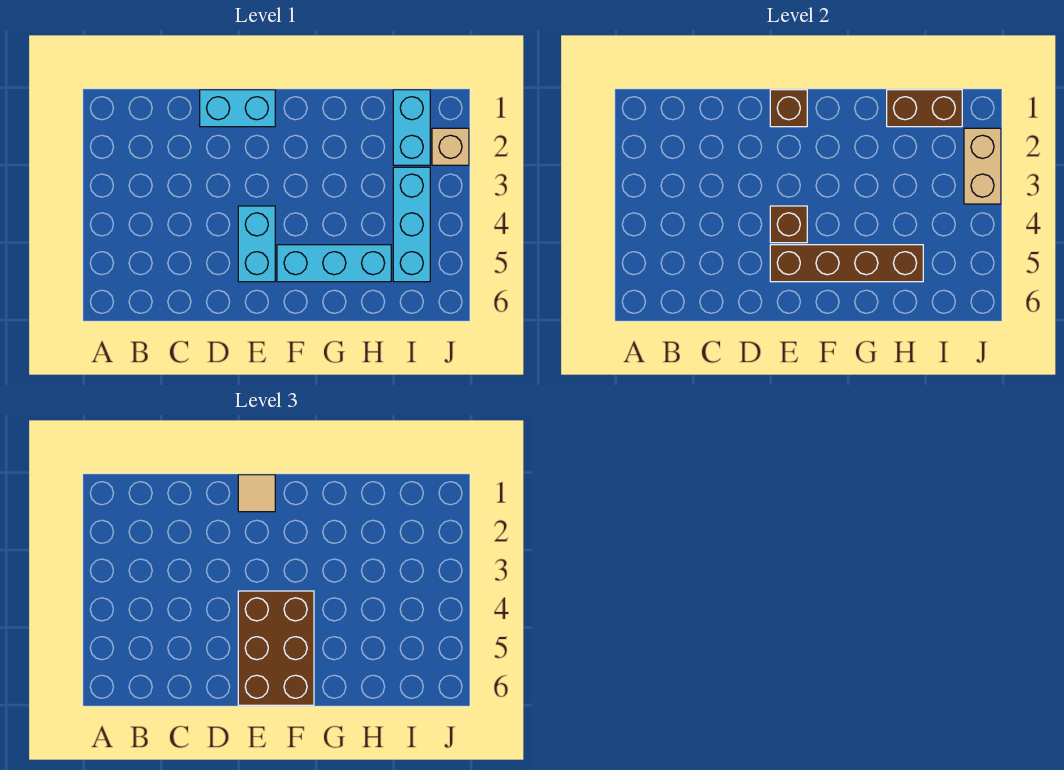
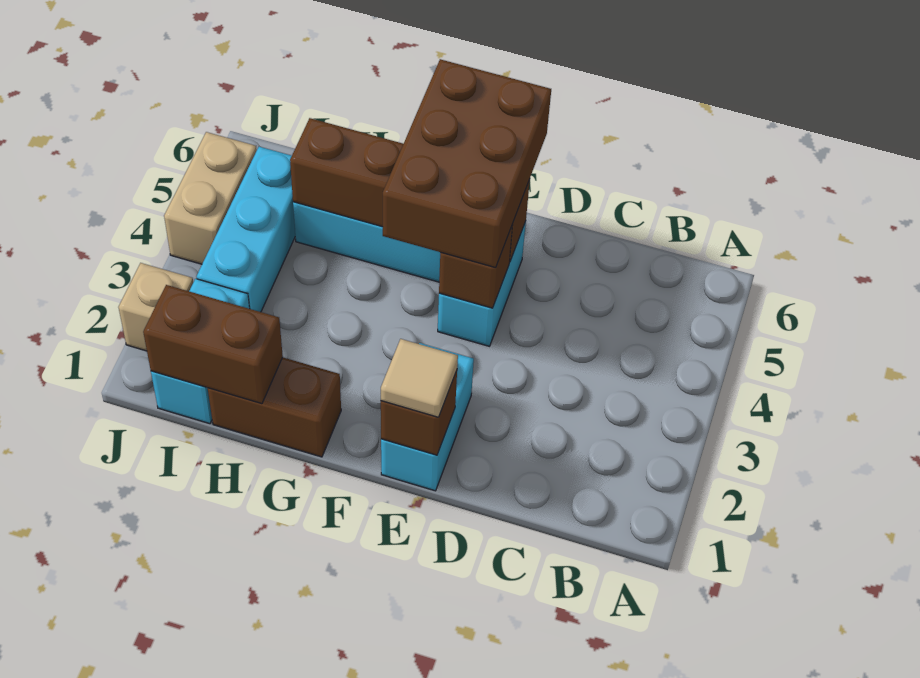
cyan brick D1:E1 level 1 -> cyan brick E1:E2 level 1
none -> brown brick G1:H1 level 1
tan brick J2:J3 level 2 -> tan brick J4:J5 level 1

